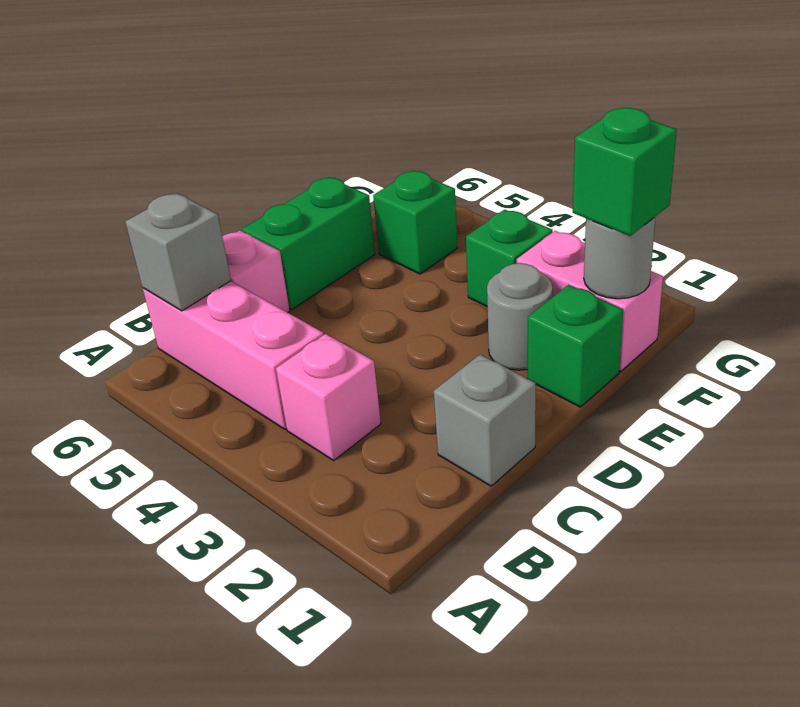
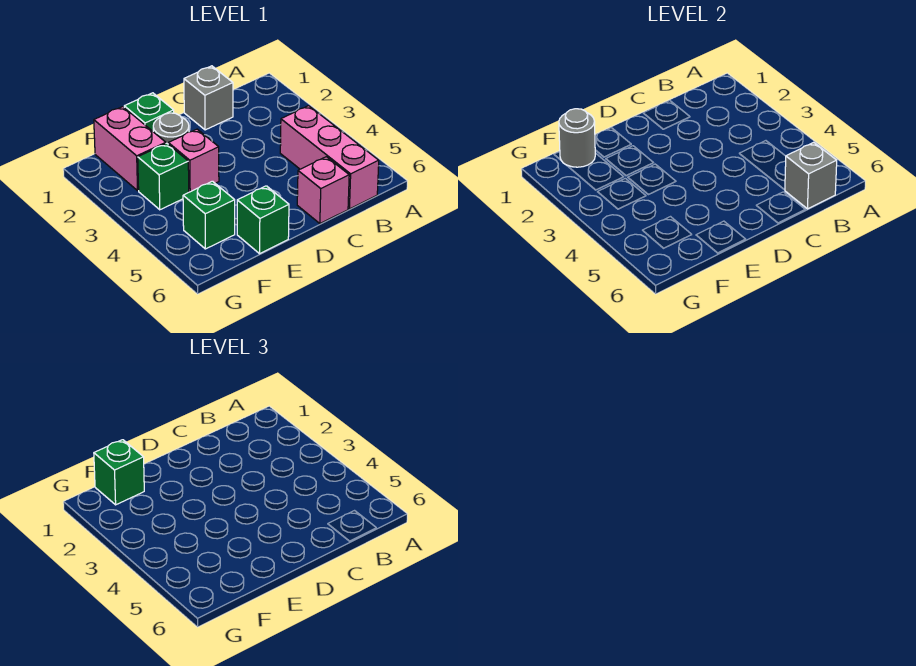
pink brick B3 level 1 -> pink brick E3 level 1
green brick D6:E6 level 1 -> green brick E6 level 1

